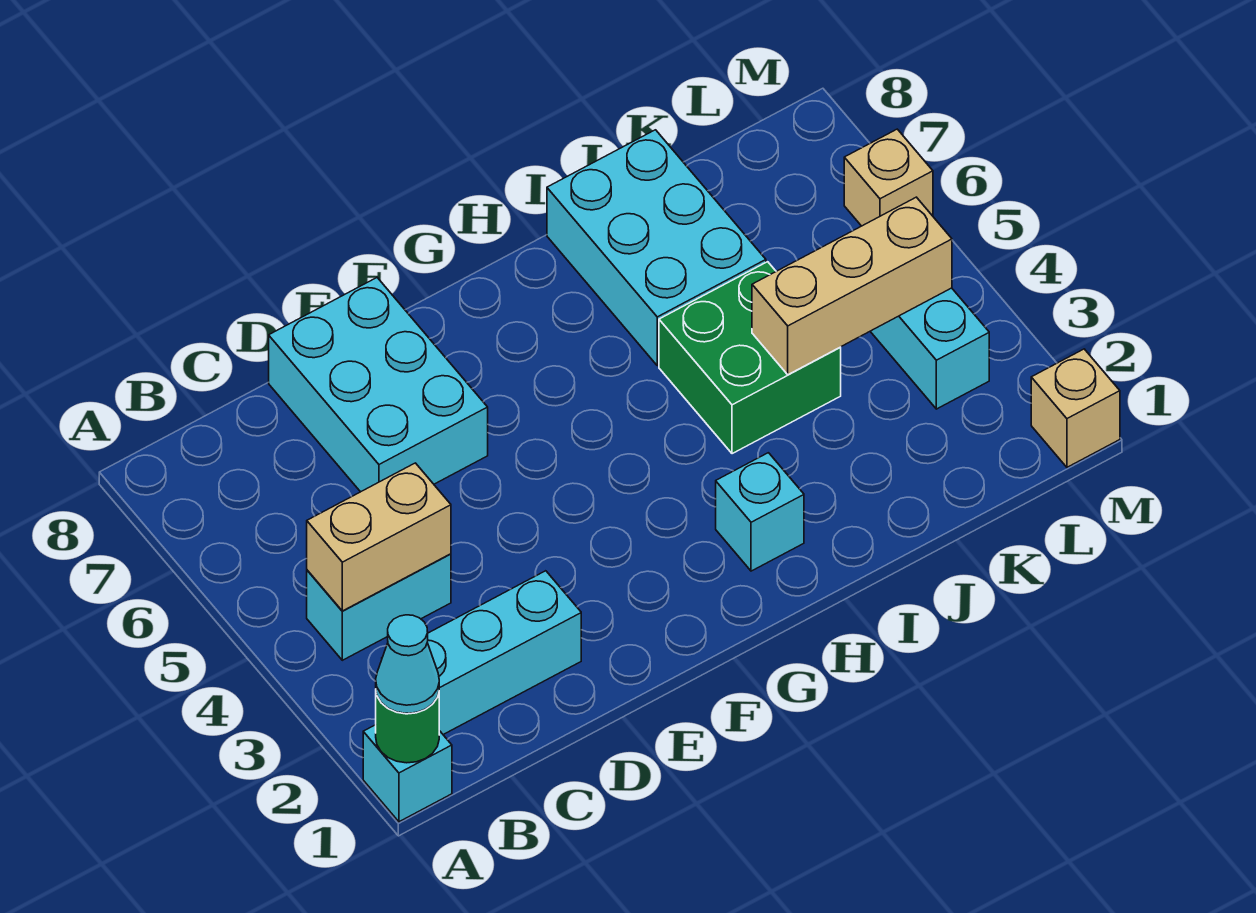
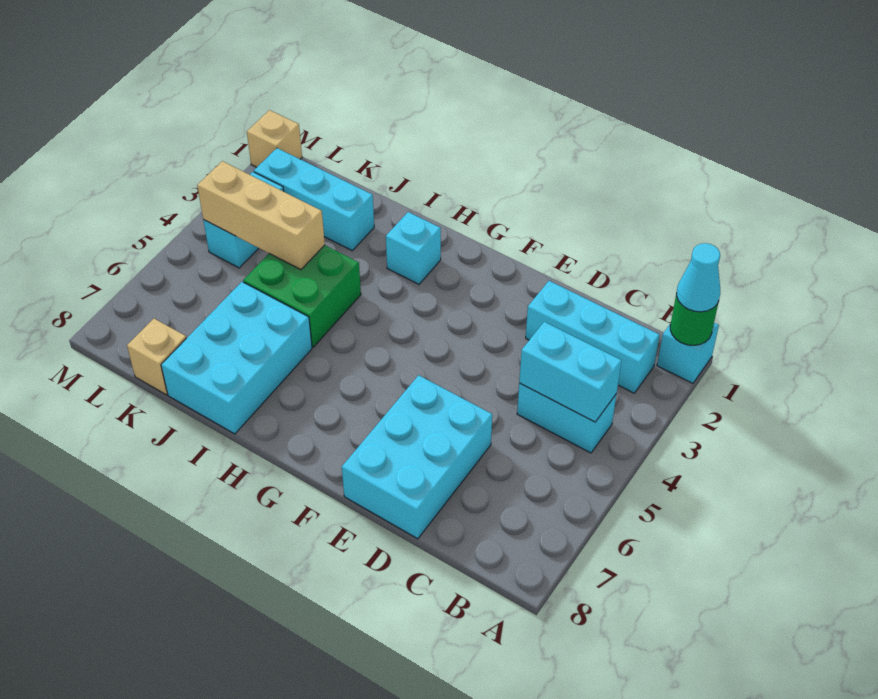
tan brick B4:C4 level 2 -> cyan brick B4:C4 level 2
none -> cyan brick J2:L2 level 1
tan brick M6 level 1 -> tan brick K8 level 1

